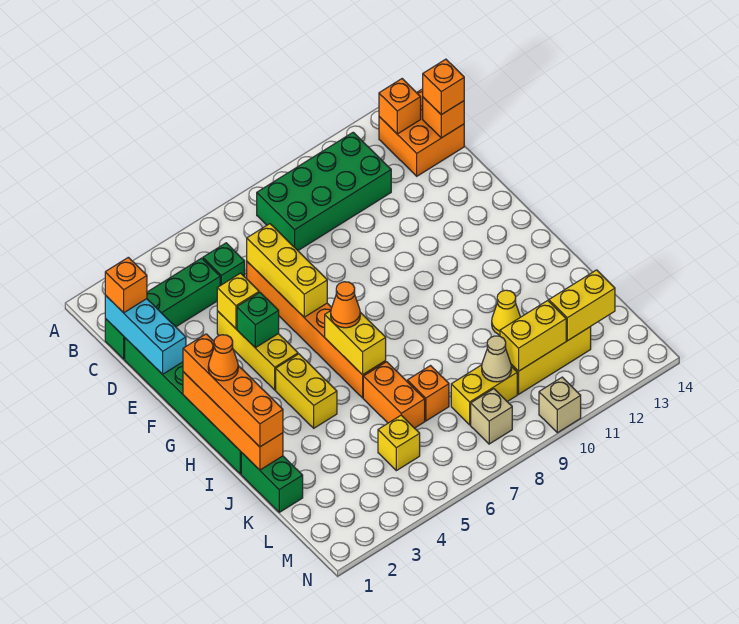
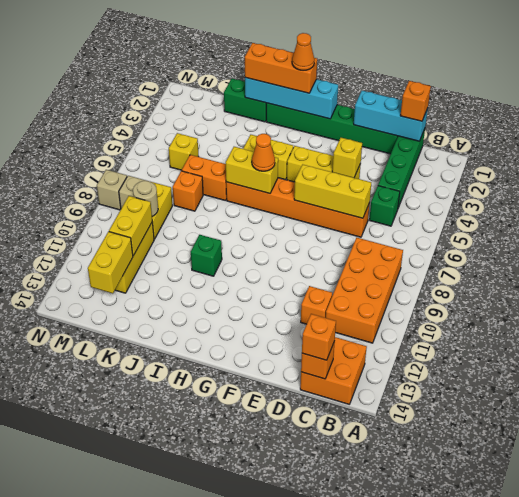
green brick B8:C11 level 1 -> orange brick B8:C11 level 1
orange brick B13 level 2 -> orange brick D11 level 1
green brick F4 level 2 -> green brick I10 level 1
orange brick G1:J1 level 2 -> cyan brick G1:J1 level 2
orange brick G1:J1 level 3 -> orange brick H1:J1 level 3
yellow cone J11 level 1 -> none
tan cone L9 level 2 -> tan round brick L9 level 2
tan brick N10 level 1 -> tan brick N8 level 1

